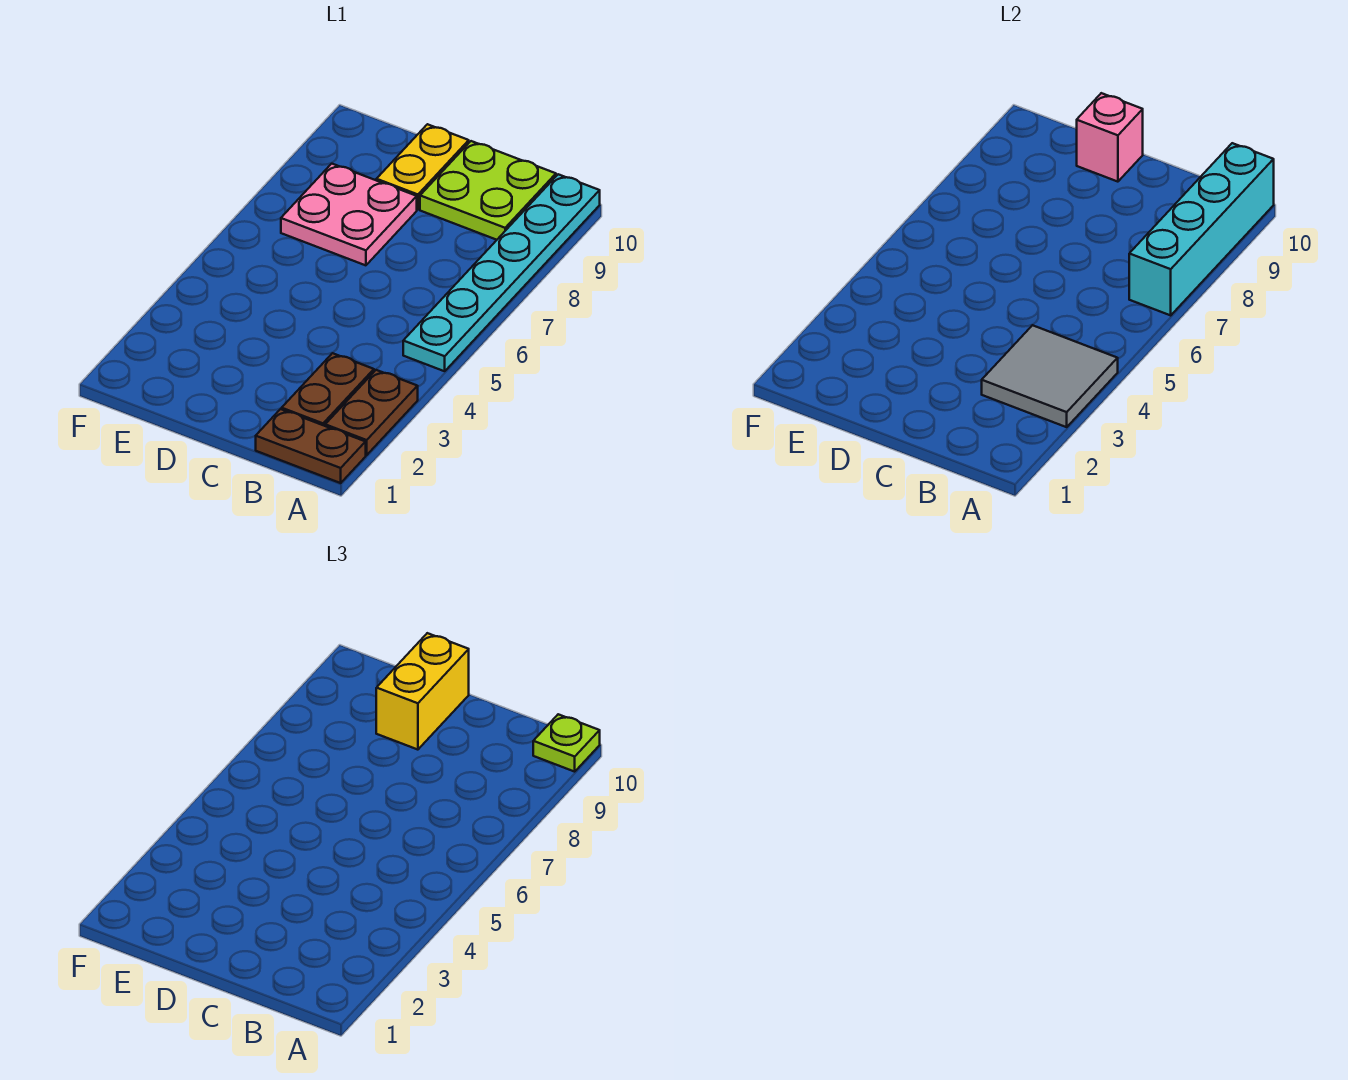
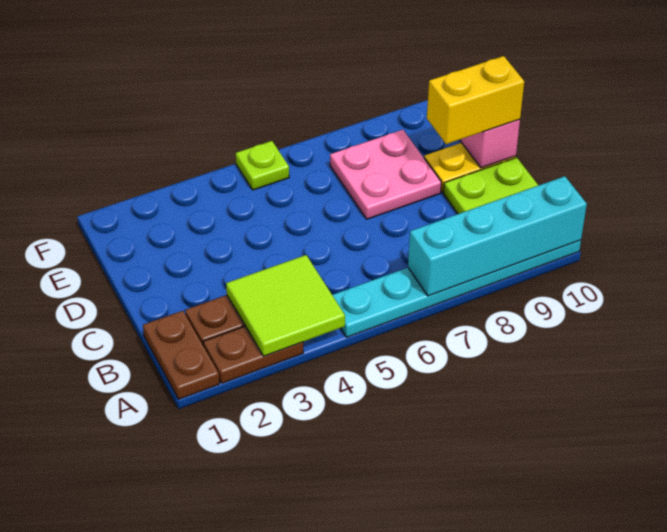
grey tile A3:B4 level 2 -> lime tile A3:B4 level 2
lime plate A10 level 3 -> lime plate F5 level 1

